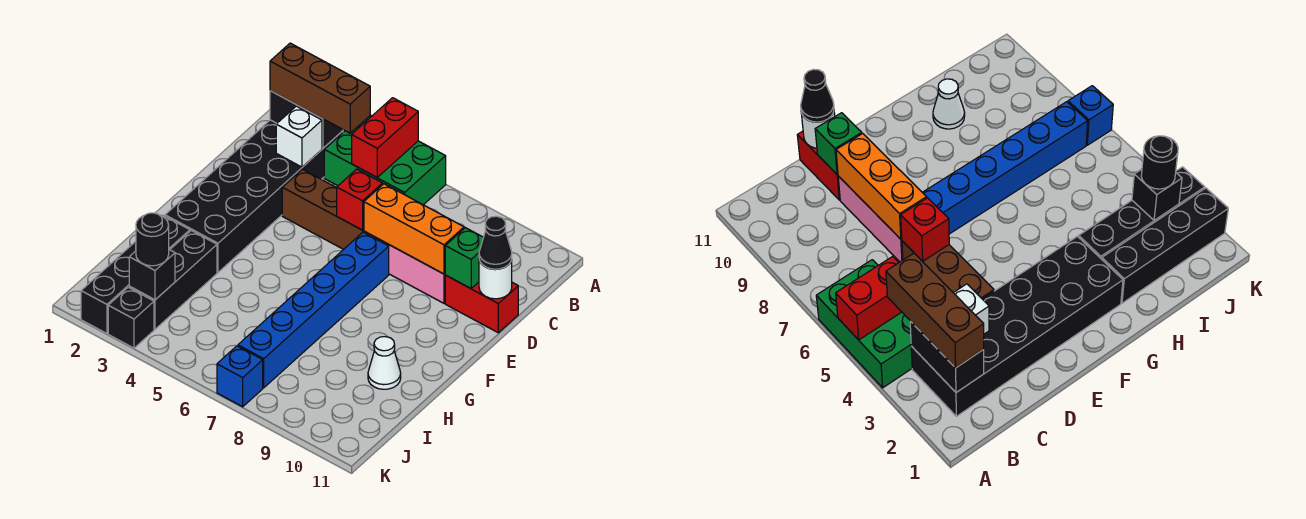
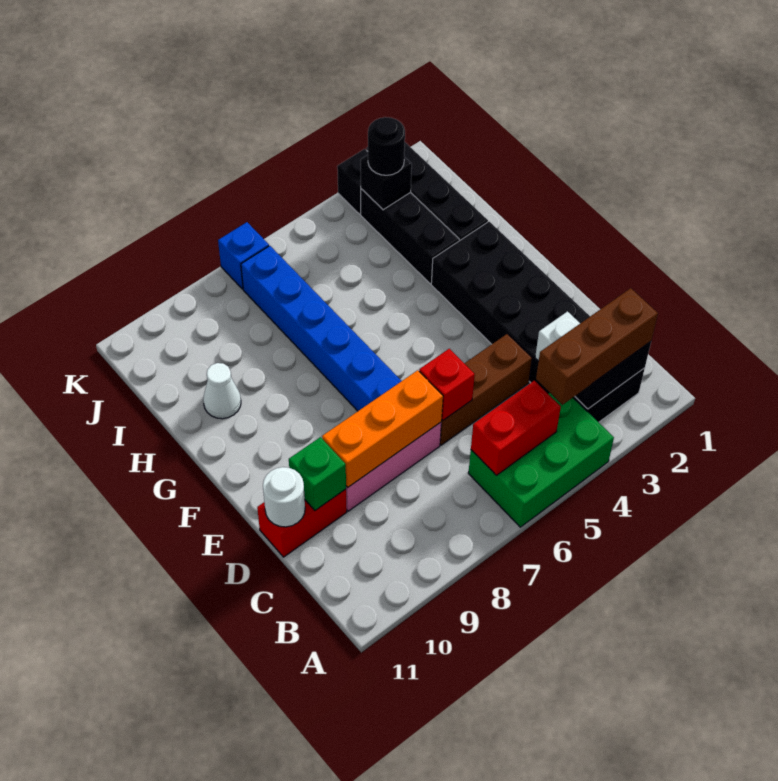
red brick A5:B5 level 2 -> red brick B5:B6 level 2
black cone D11 level 3 -> none

